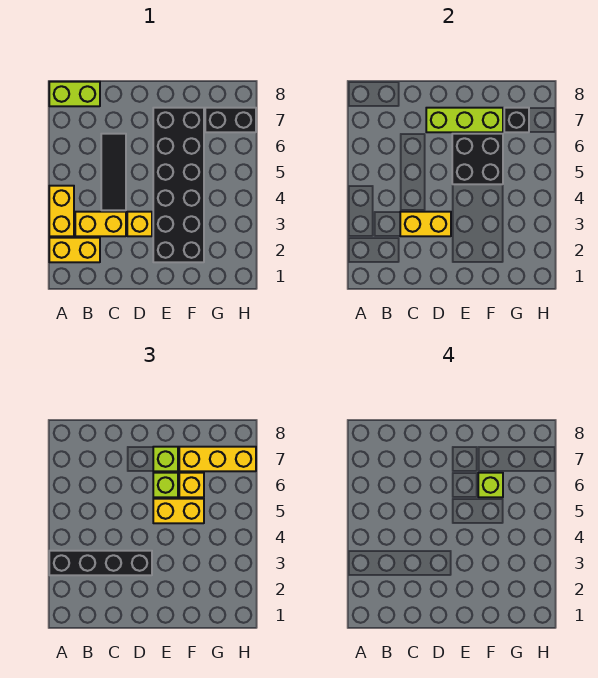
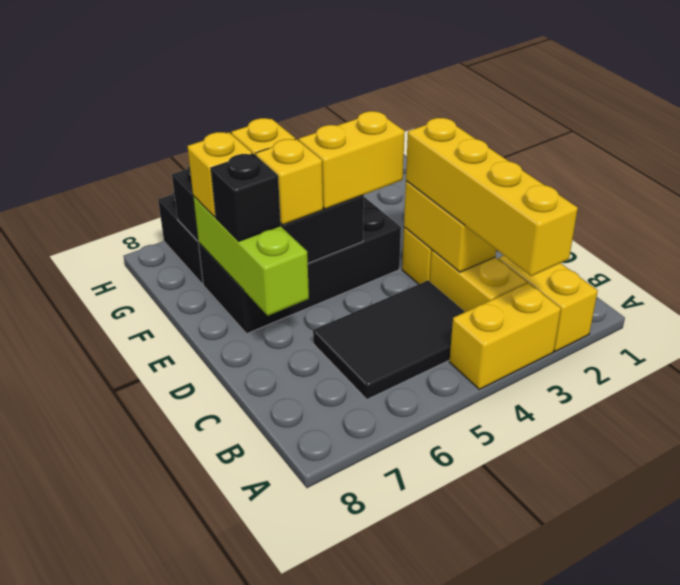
black brick A3:D3 level 3 -> yellow brick A3:D3 level 3
lime brick A8:B8 level 1 -> none
black tile C4:C6 level 1 -> black tile B4:C6 level 1
black brick E2:F7 level 1 -> black brick E4:F7 level 1
yellow brick E5:F5 level 3 -> yellow brick E4:E5 level 3
lime brick E6 level 3 -> yellow brick E6 level 3
lime brick E7 level 3 -> black brick E7 level 3
lime brick F6 level 4 -> none
yellow brick F7:H7 level 3 -> yellow brick F7 level 3

